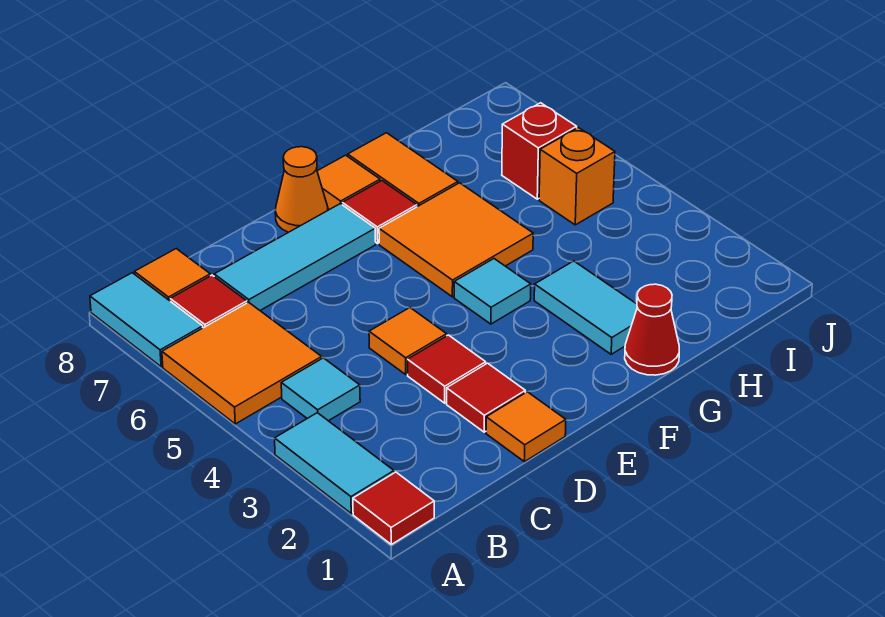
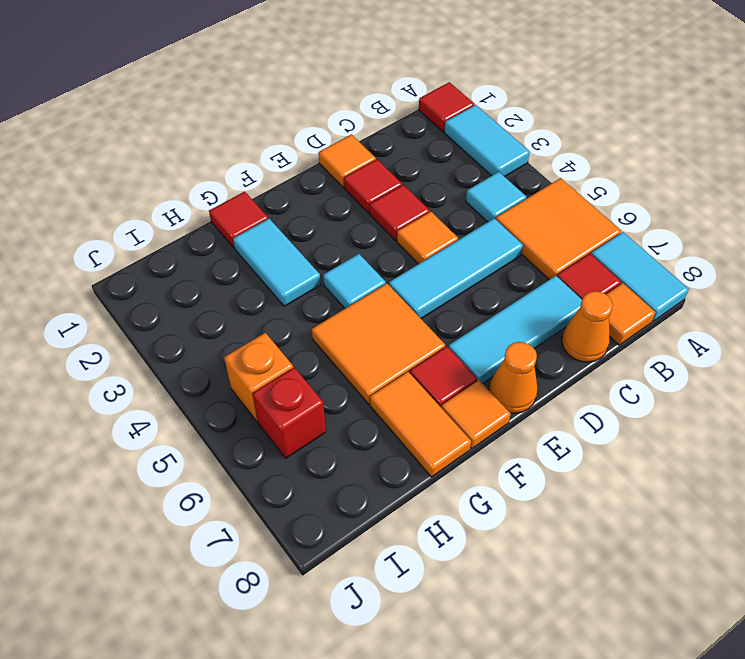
none -> cyan tile C5:E5 level 1
none -> orange cone C8 level 1
red cone G1 level 1 -> red tile G1 level 1

